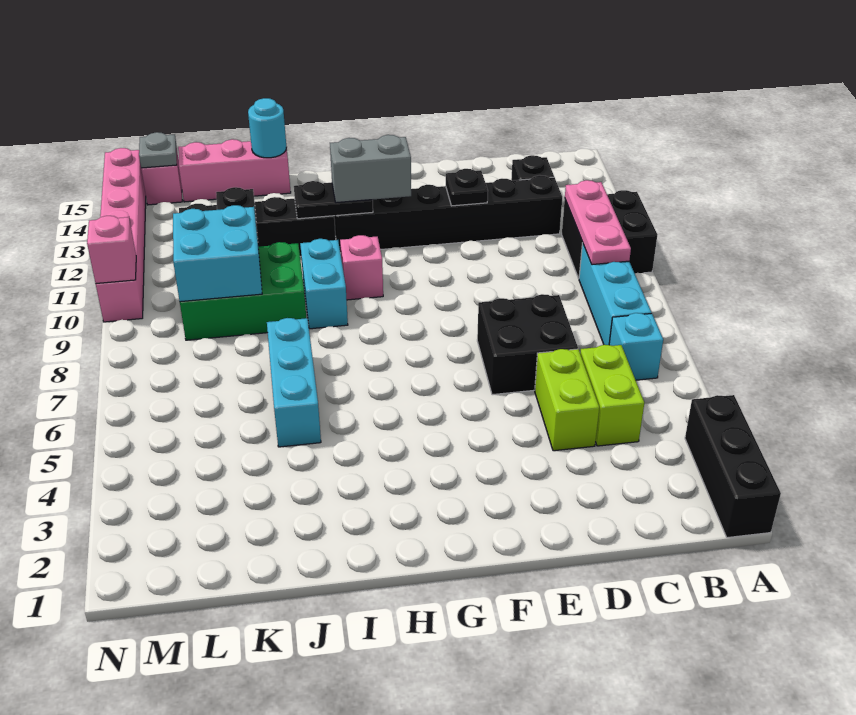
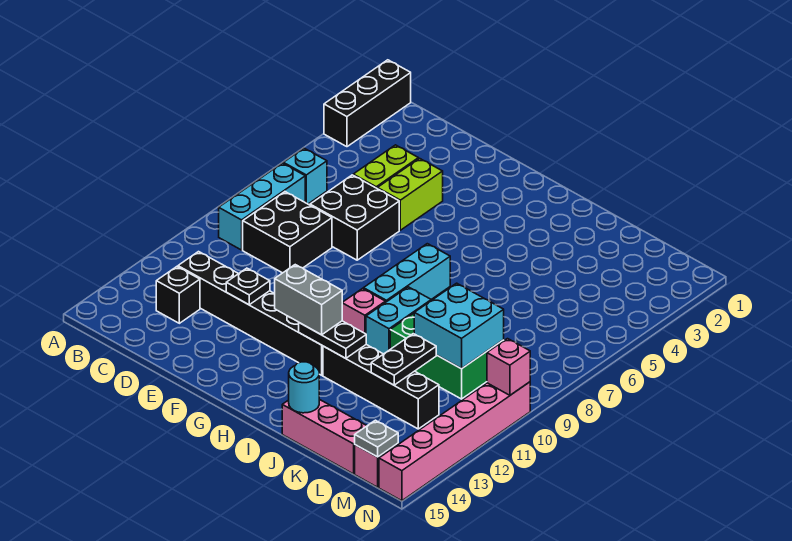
black brick A10:B11 level 1 -> black brick C8:D9 level 1
pink plate B9:B11 level 2 -> none
lime brick C4:C5 level 1 -> lime brick E4:E5 level 1
cyan brick J5:J7 level 1 -> cyan brick H7:H9 level 1

